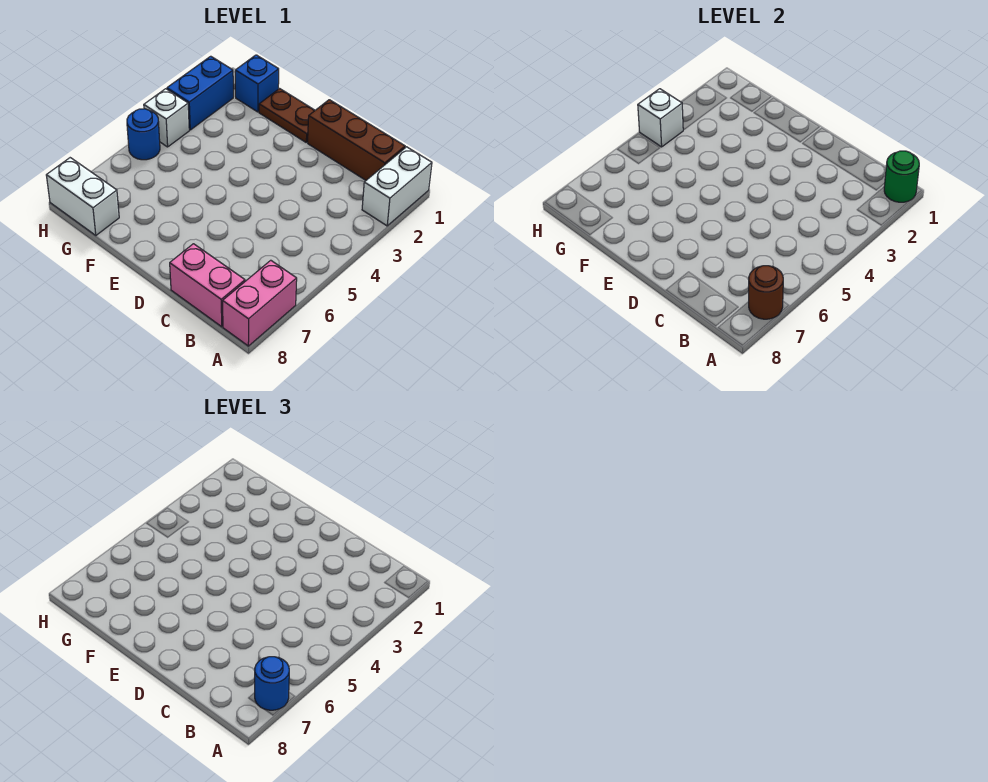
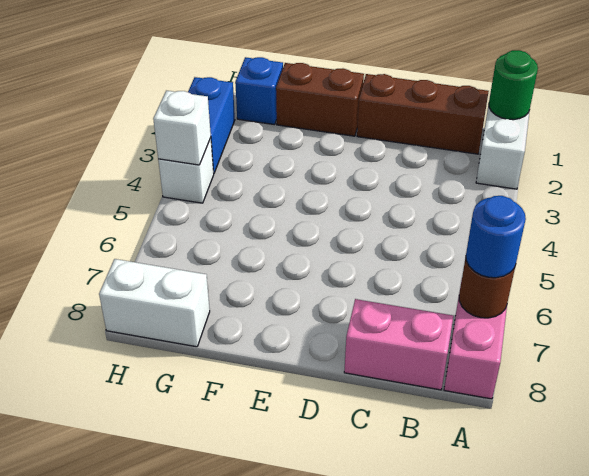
brown plate E1:F1 level 1 -> brown brick E1:F1 level 1
blue round brick H5 level 1 -> none

